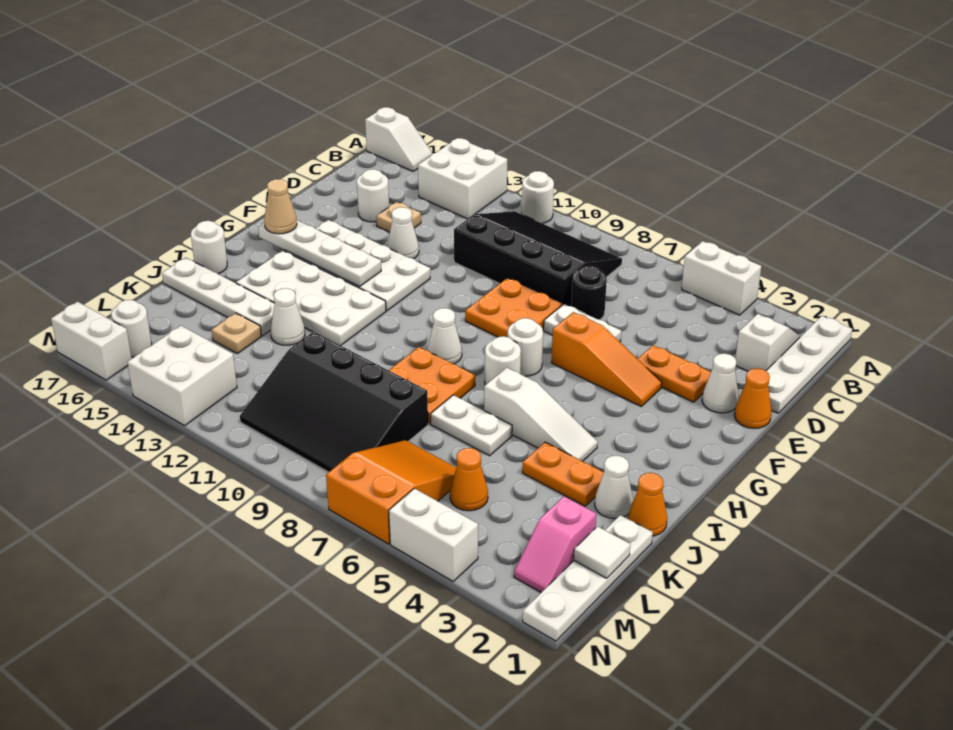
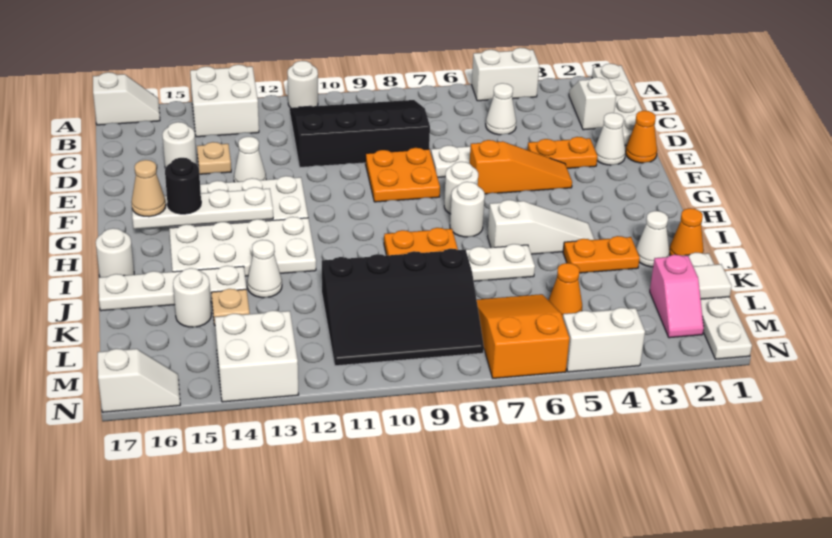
black round brick D7 level 1 -> black round brick G15 level 3
white cone H9 level 1 -> white cone C5 level 1
white round brick M16 level 1 -> white round brick K15 level 1
white brick N16:N17 level 1 -> white slope N16:N17 level 1 top 17

